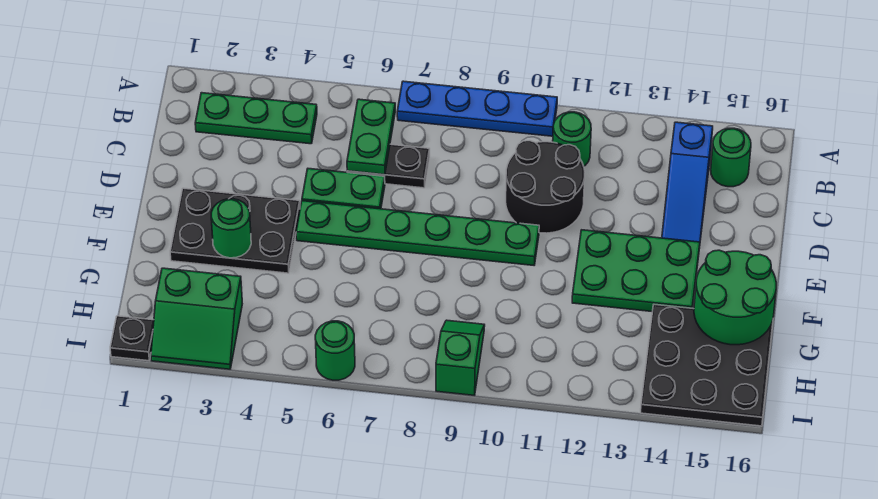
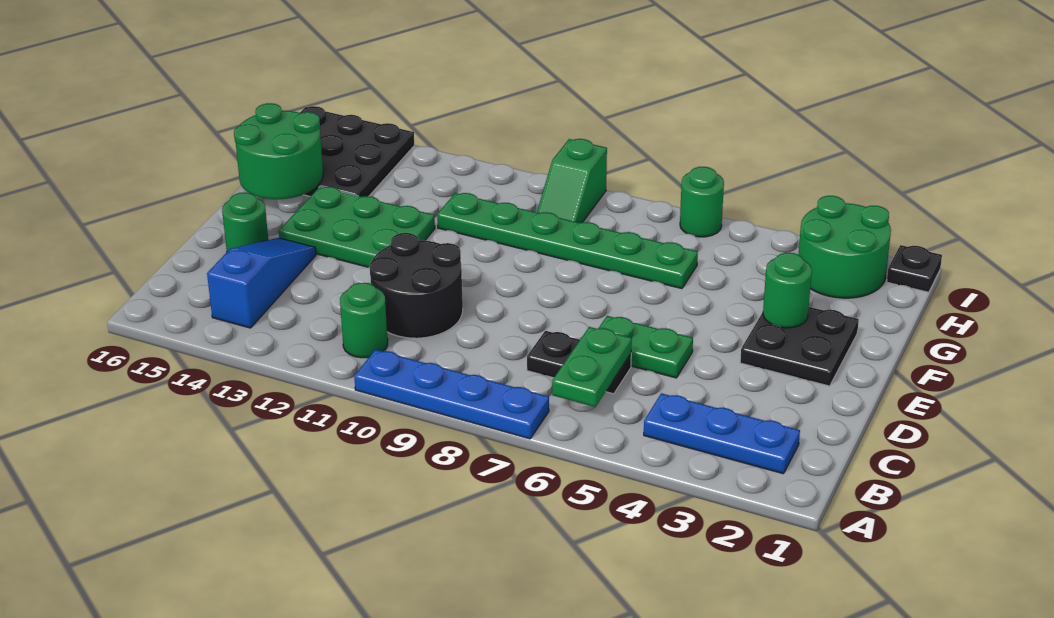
green plate B2:B4 level 1 -> blue plate B2:B4 level 1
green round brick B15 level 1 -> green round brick D15 level 1
black plate E2:F4 level 1 -> black plate E2:F3 level 1
green plate E5:E10 level 1 -> green plate G6:G11 level 1
green slope H2:I3 level 1 top H -> green round brick H2:I3 level 1

